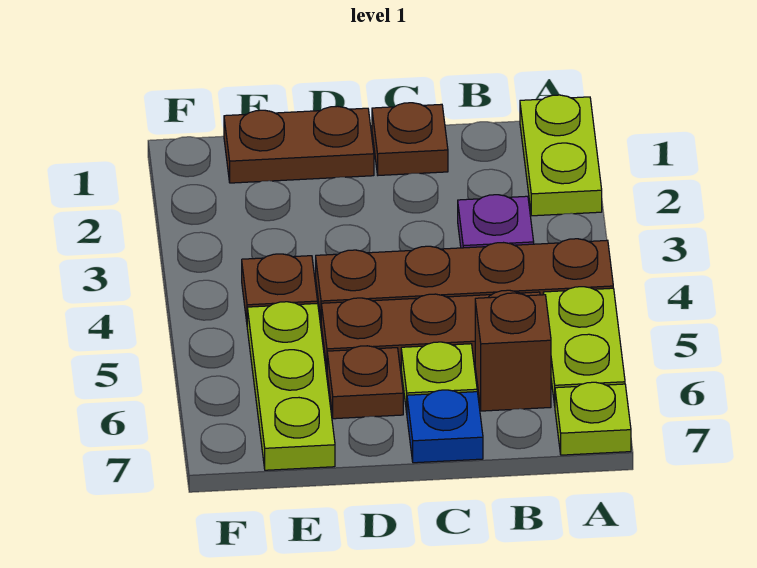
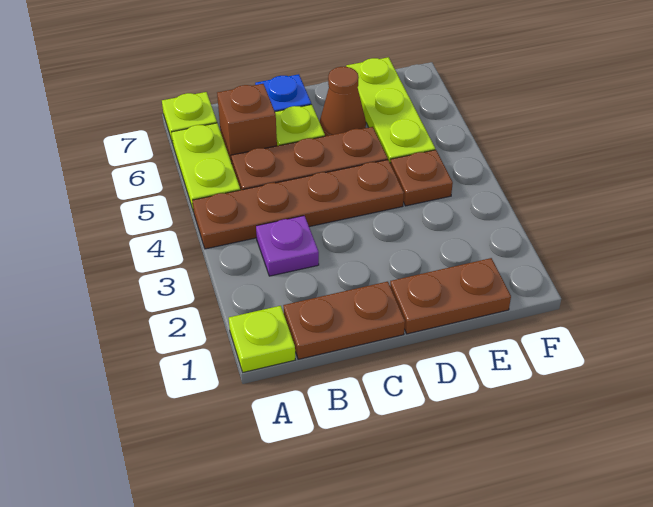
lime plate A1:A2 level 1 -> lime plate A1 level 1
brown plate C1 level 1 -> brown plate B1:C1 level 1
brown plate D6 level 1 -> brown cone D6 level 1

